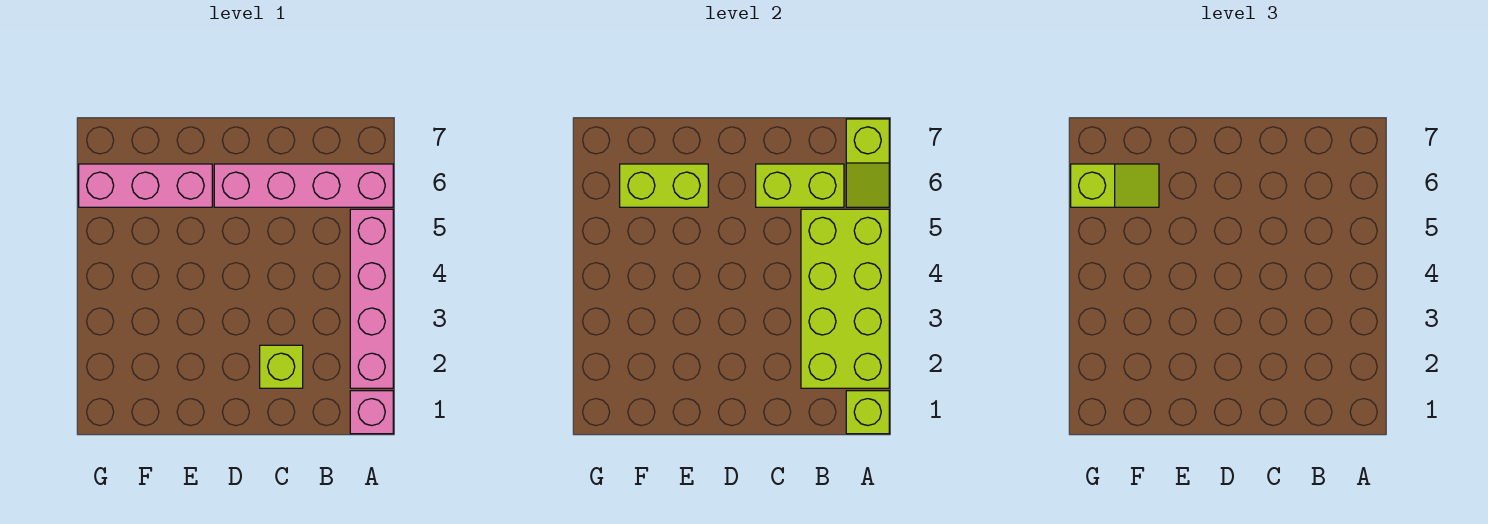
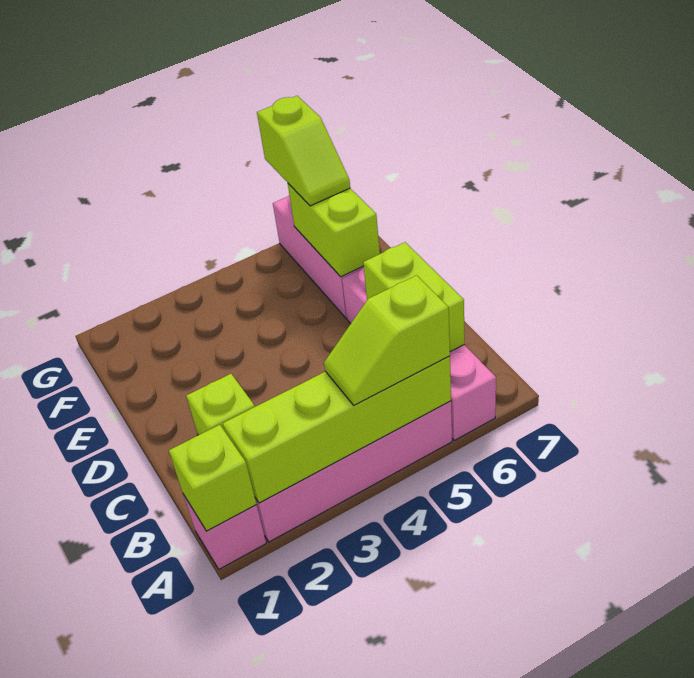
lime brick A2:B5 level 2 -> lime brick A2:A5 level 2
lime slope A6:A7 level 2 top 7 -> lime slope A4:A5 level 3 top 5

